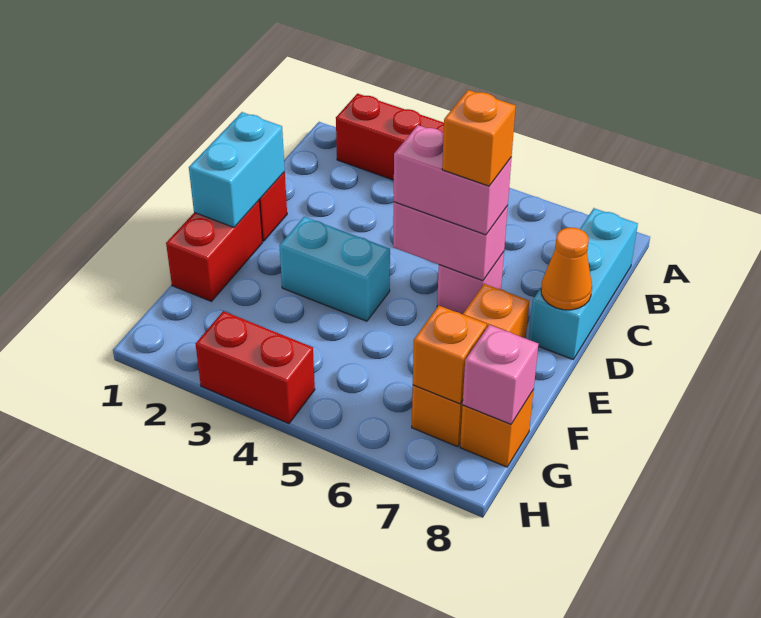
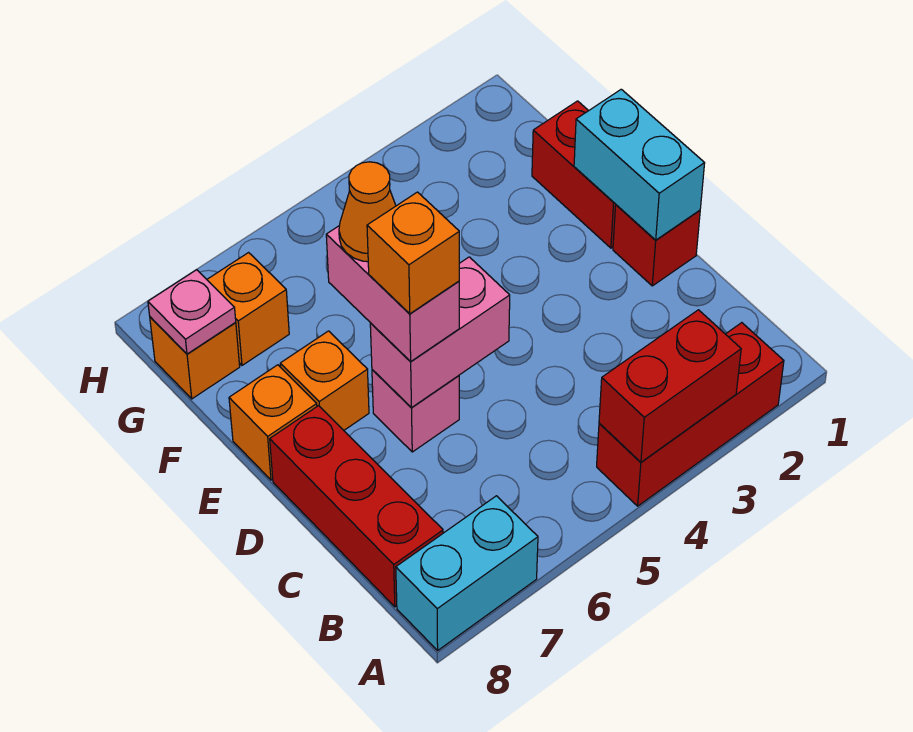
cyan brick B8:D8 level 1 -> red brick B8:D8 level 1
pink brick D5:D6 level 3 -> pink brick D6:E6 level 3
orange cone D8 level 2 -> orange cone E6 level 4
cyan brick E3:E4 level 1 -> cyan brick A7:A8 level 1
orange brick G7 level 2 -> orange brick E8 level 1
pink brick G8 level 2 -> pink plate G8 level 2
red brick H3:H4 level 1 -> red brick A3:A4 level 2

